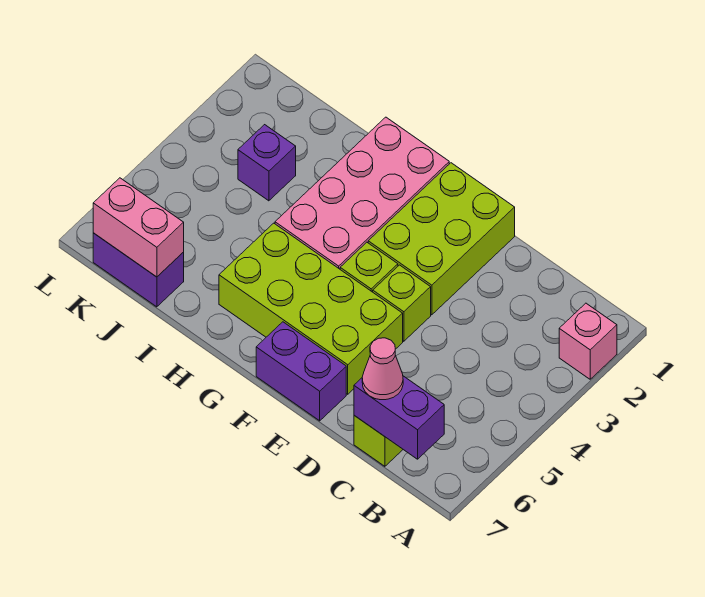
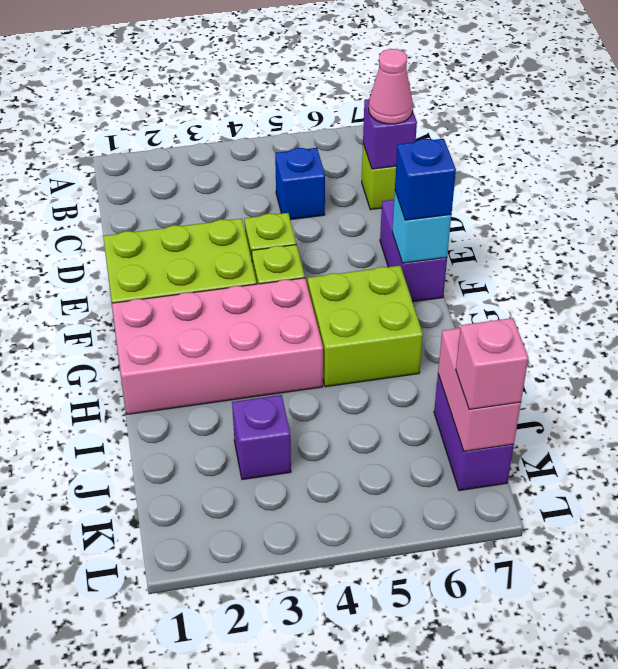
pink brick A2 level 1 -> pink brick K7 level 3
purple brick B7:C7 level 2 -> purple brick C7 level 2
none -> blue brick C5 level 1
lime brick E5:H6 level 1 -> lime brick G5:H6 level 1
none -> cyan brick F7 level 2
none -> blue brick F7 level 3

